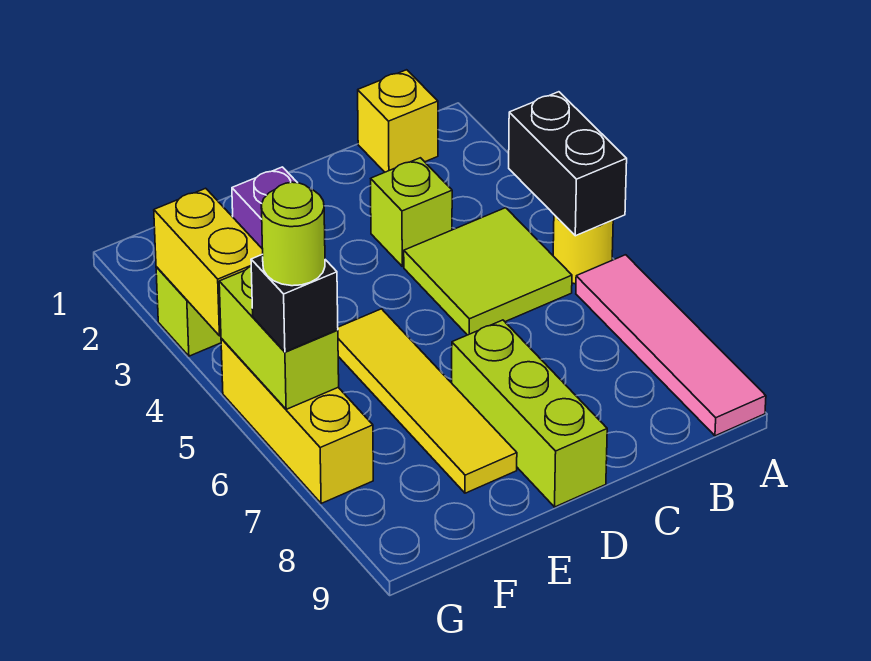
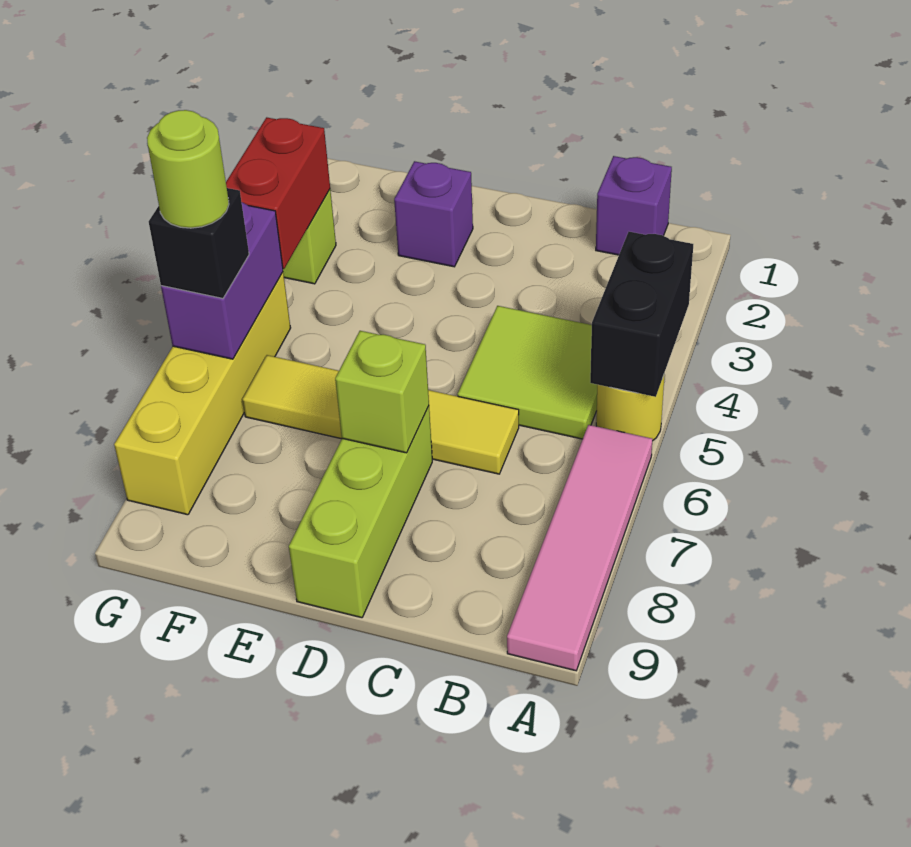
yellow brick B1 level 1 -> purple brick B1 level 1
lime brick C3 level 1 -> lime brick D7 level 2
yellow tile E5:E8 level 1 -> yellow tile C6:F6 level 1
yellow brick G3:G4 level 2 -> red brick G3:G4 level 2
yellow brick G5:G7 level 1 -> yellow brick G5:G8 level 1
lime brick G5:G6 level 2 -> purple brick G5:G6 level 2

